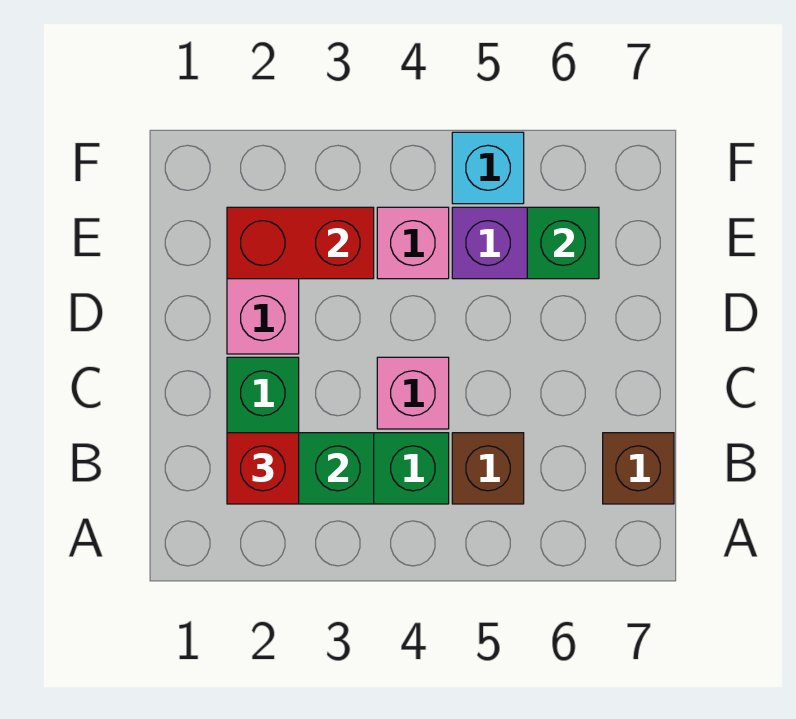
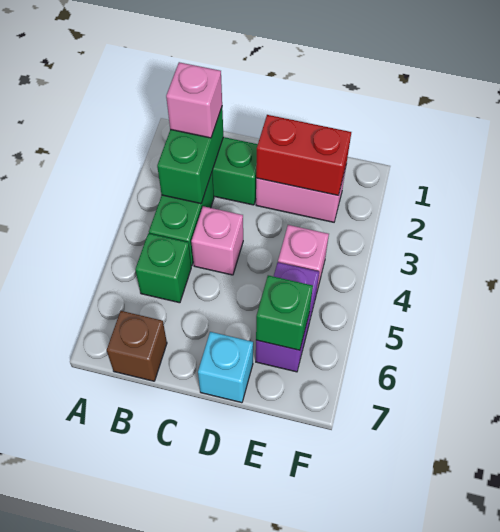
red brick B2 level 3 -> pink brick B2 level 3
brown brick B5 level 1 -> green brick B5 level 1
red brick E2:E3 level 2 -> red brick D2:E2 level 2
cyan brick F5 level 1 -> cyan brick D7 level 1

